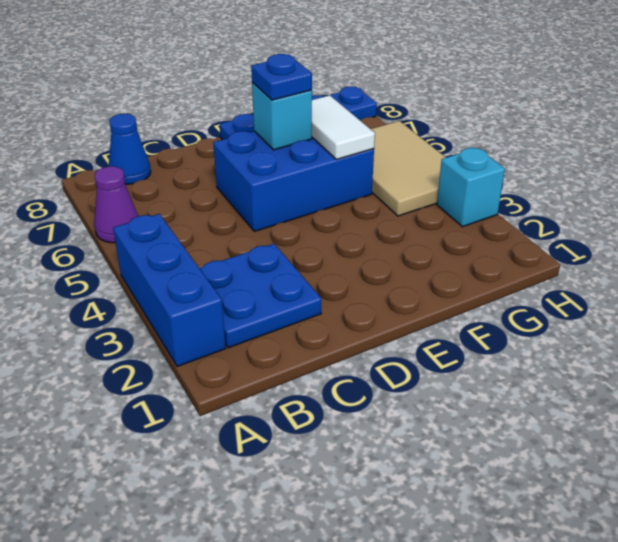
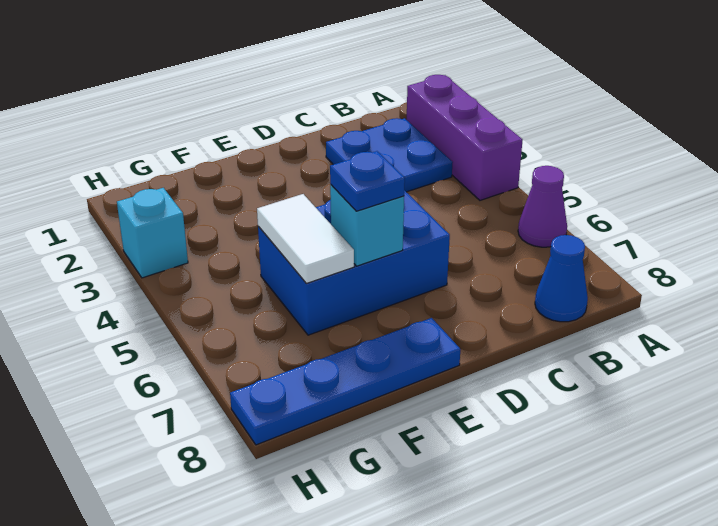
blue brick A2:A4 level 1 -> purple brick A2:A4 level 1
tan tile G4:H6 level 1 -> none

